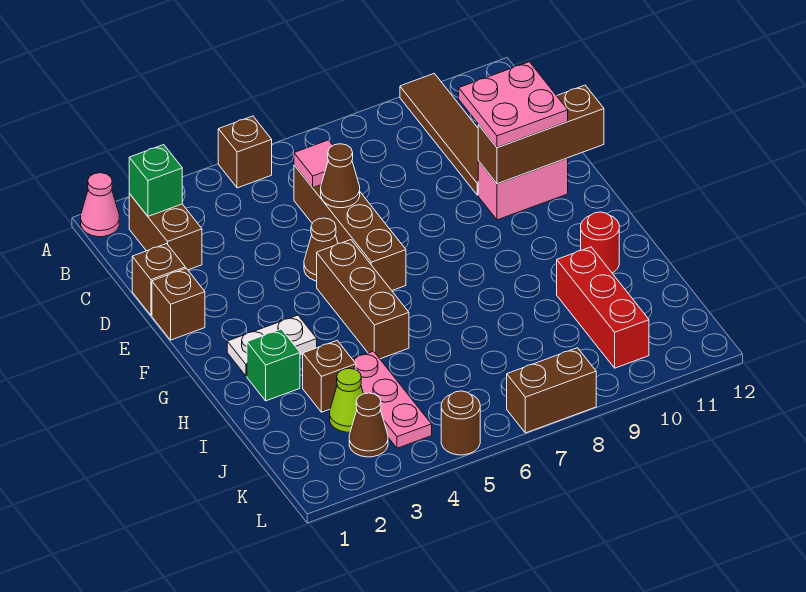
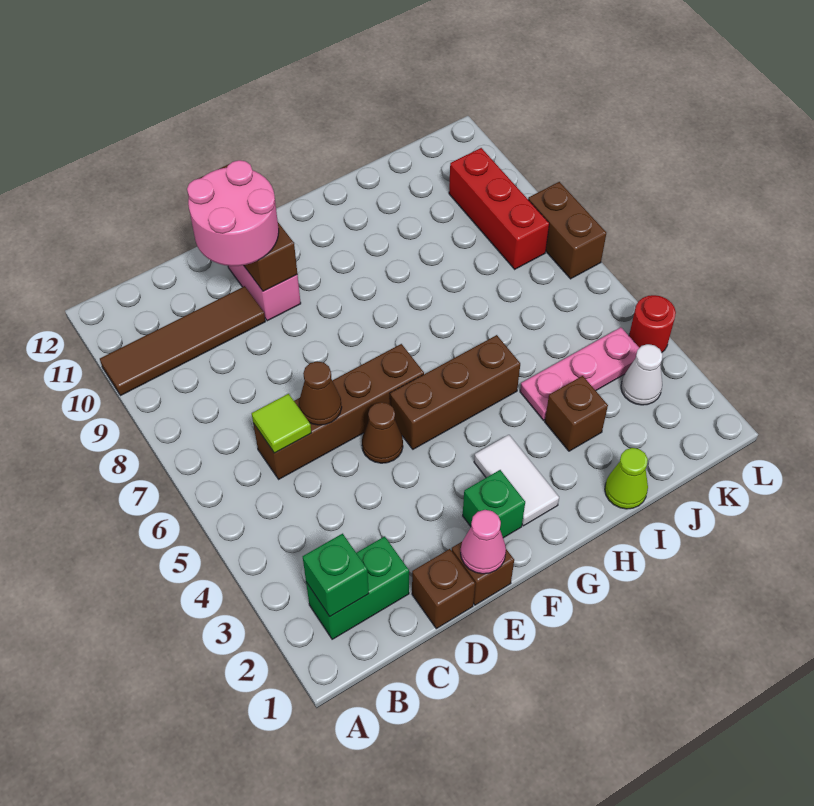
pink cone A1 level 1 -> pink cone E1 level 2
brown brick A5 level 1 -> none
brown brick B2:C2 level 1 -> green brick B2:C2 level 1
pink tile C6 level 2 -> lime tile C6 level 2
pink plate D10:E11 level 3 -> pink round brick D10:E11 level 3
white plate G2:G3 level 1 -> white tile G2:G3 level 1
green brick H2 level 1 -> green brick F2 level 1
red round brick H11 level 1 -> red round brick L4 level 1
red brick I10:K10 level 1 -> red brick K8:K10 level 1
lime cone J3 level 1 -> lime cone I1 level 1
brown cone K3 level 1 -> white cone K3 level 1
brown round brick L5 level 1 -> none

